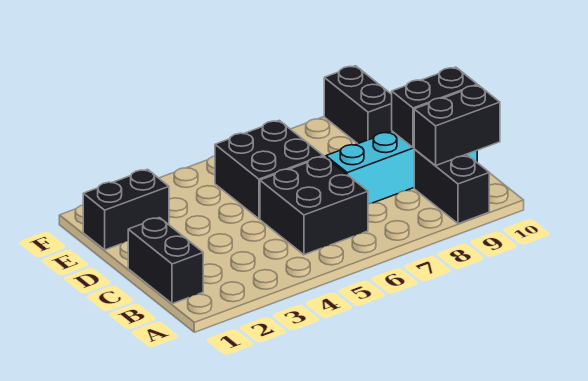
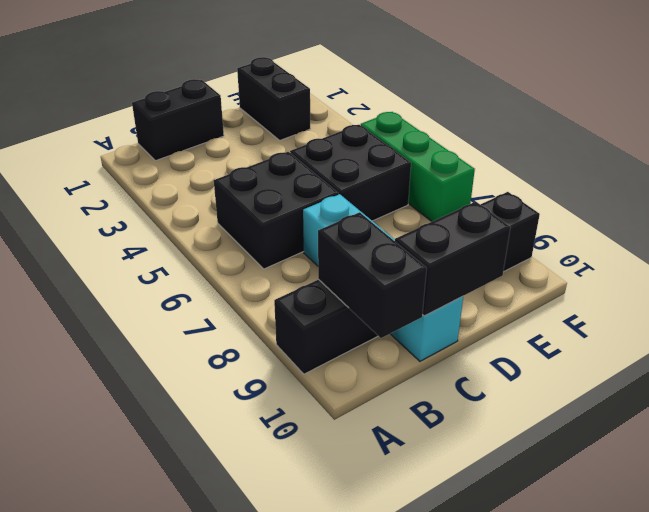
black brick C9:C10 level 2 -> black brick C10:D10 level 2
none -> green brick F5:F7 level 1

